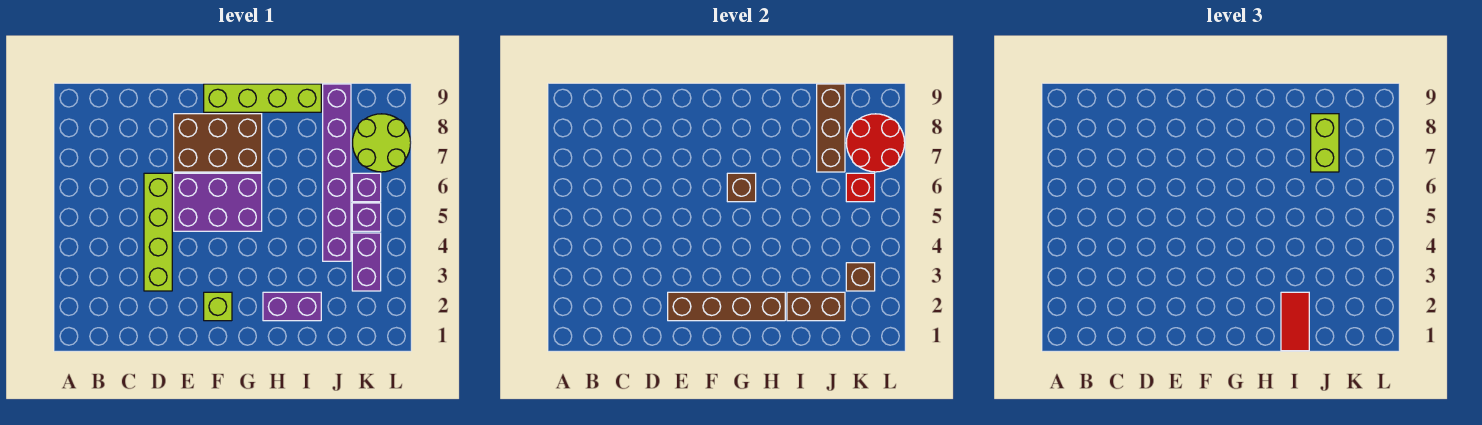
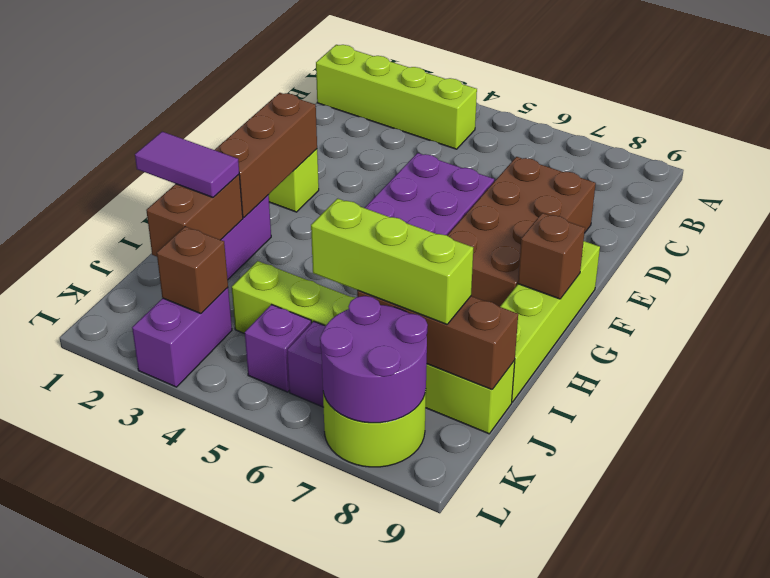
lime brick D3:D6 level 1 -> lime brick B1:B4 level 1
brown brick E2:H2 level 2 -> brown brick F2:H2 level 2
brown brick E7:G8 level 1 -> brown brick D7:G8 level 1
brown brick G6 level 2 -> brown brick G9 level 2
red tile I1:I2 level 3 -> purple tile I1:I2 level 3
purple brick J4:J9 level 1 -> lime brick J4:J9 level 1
lime brick J7:J8 level 3 -> lime brick J6:J8 level 3
purple brick K3:K4 level 1 -> purple brick K3:L3 level 1
red brick K6 level 2 -> none
red round brick K7:L8 level 2 -> purple round brick K7:L8 level 2

